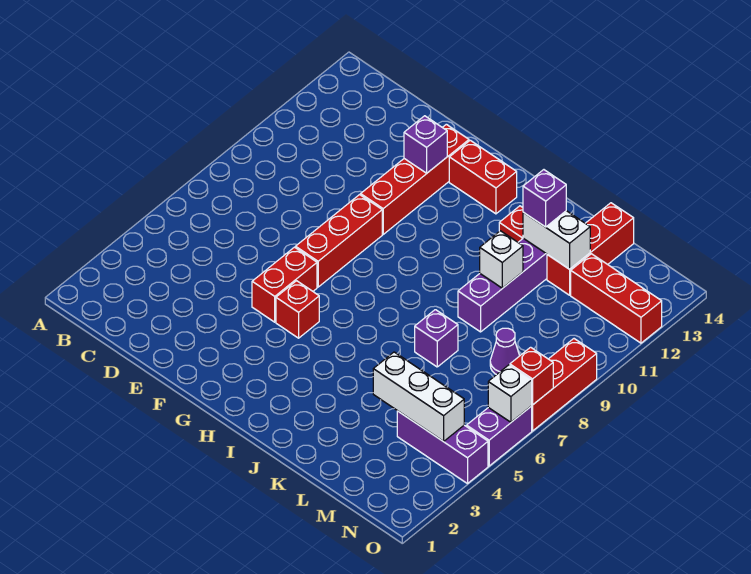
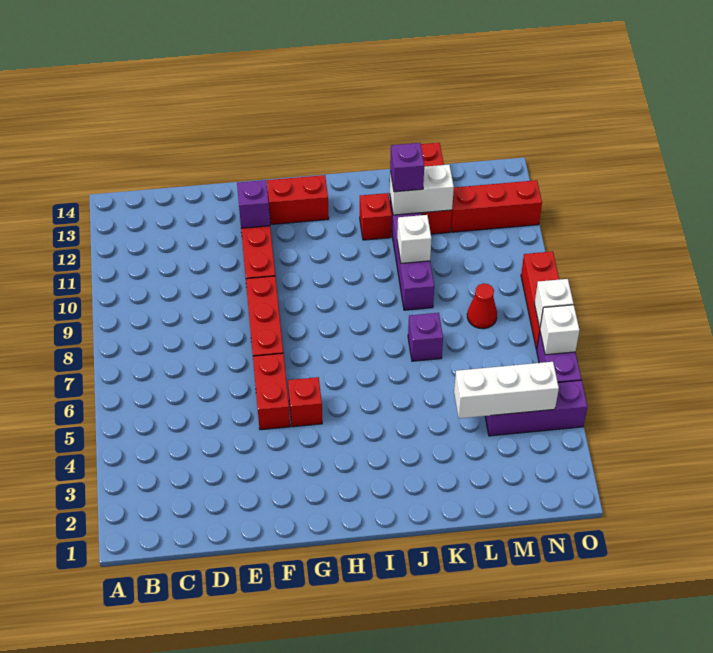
purple cone M8 level 1 -> red cone M8 level 1
red brick O7 level 2 -> white brick O7 level 2

